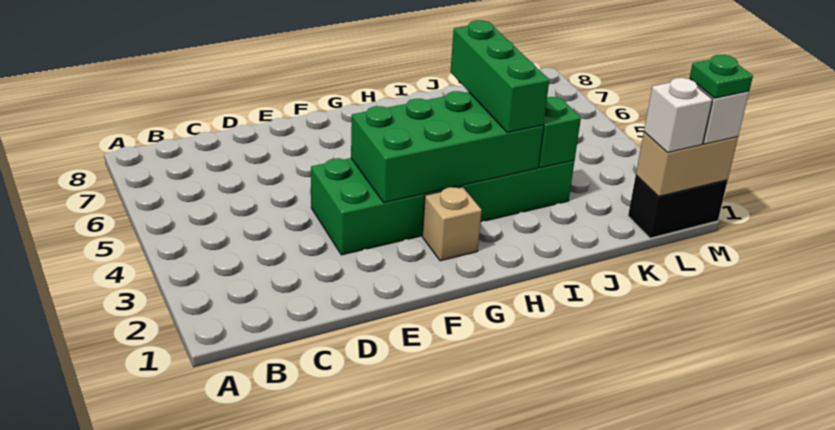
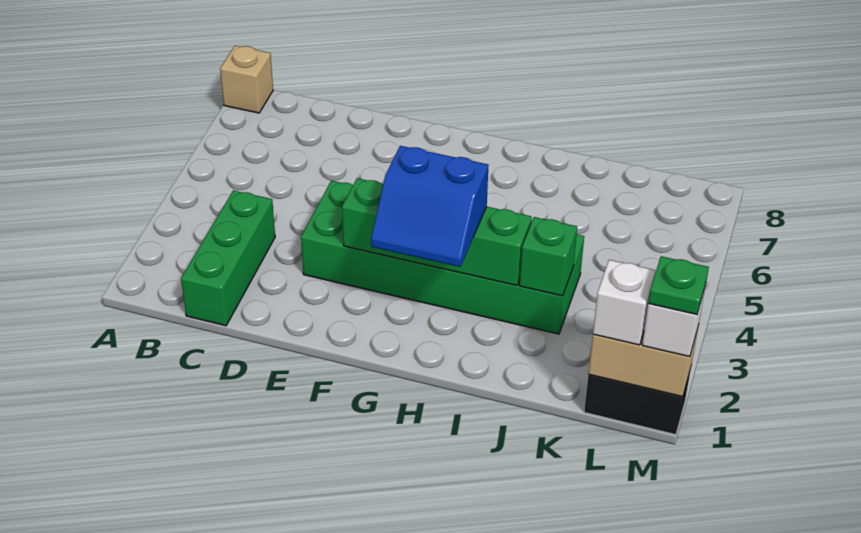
green brick F3:I4 level 2 -> green brick F3:I3 level 2
tan brick G2 level 1 -> tan brick A8 level 1
none -> blue slope G2:H3 level 3 top 3
green brick I3:I5 level 3 -> green brick C1:C3 level 1

